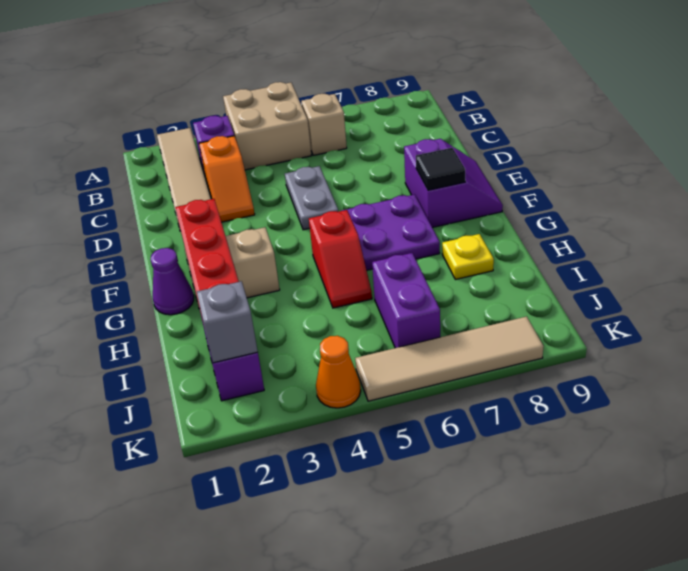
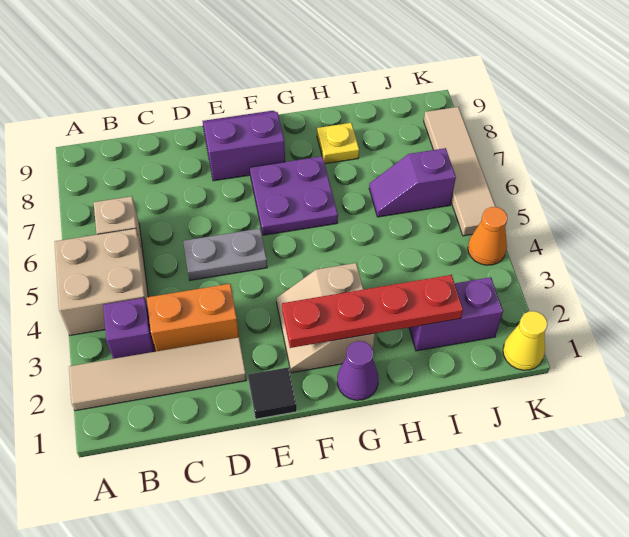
orange slope C3:D3 level 1 top C -> orange brick C3:D3 level 1
black tile F8 level 2 -> black tile E1 level 1
red slope G5:H5 level 1 top G -> none
purple brick I6:J6 level 1 -> purple slope I6:J6 level 1 top J
grey brick J2 level 2 -> none
none -> yellow cone K1 level 1

